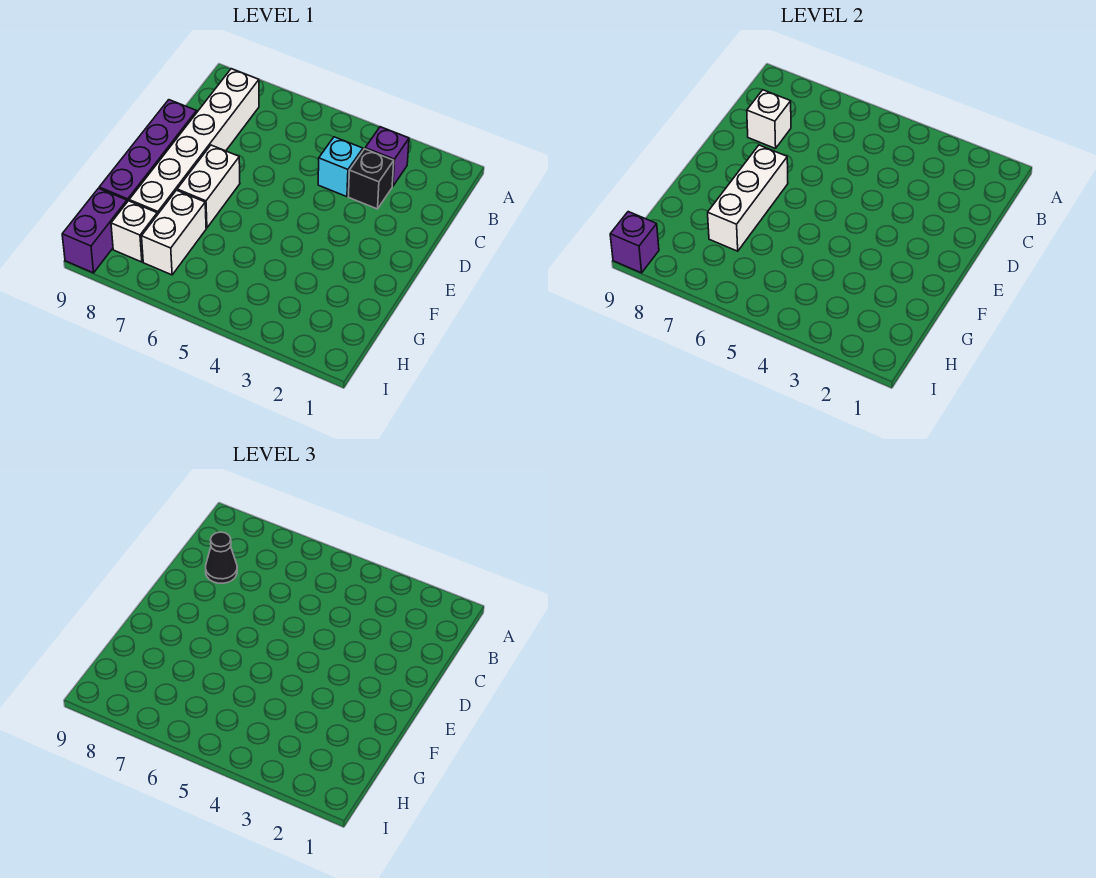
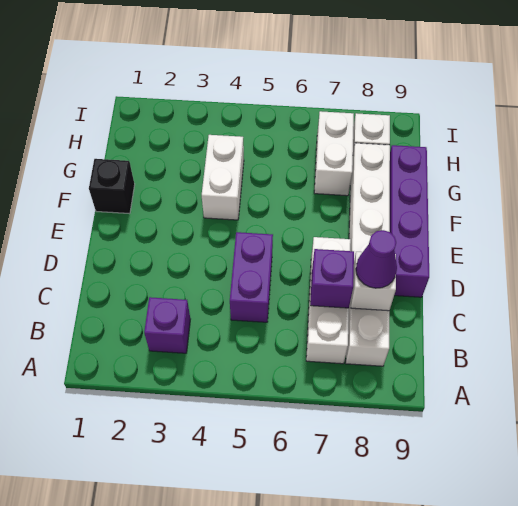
black brick C3 level 1 -> black brick F1 level 1
cyan brick C4 level 1 -> none
black cone C8 level 3 -> purple cone C8 level 3
white brick E7:F7 level 1 -> white brick F4:G4 level 1
white brick E7:G7 level 2 -> white brick B7:D7 level 1
purple brick H9:I9 level 1 -> purple brick C5:D5 level 1
purple brick I9 level 2 -> purple brick C7 level 2

